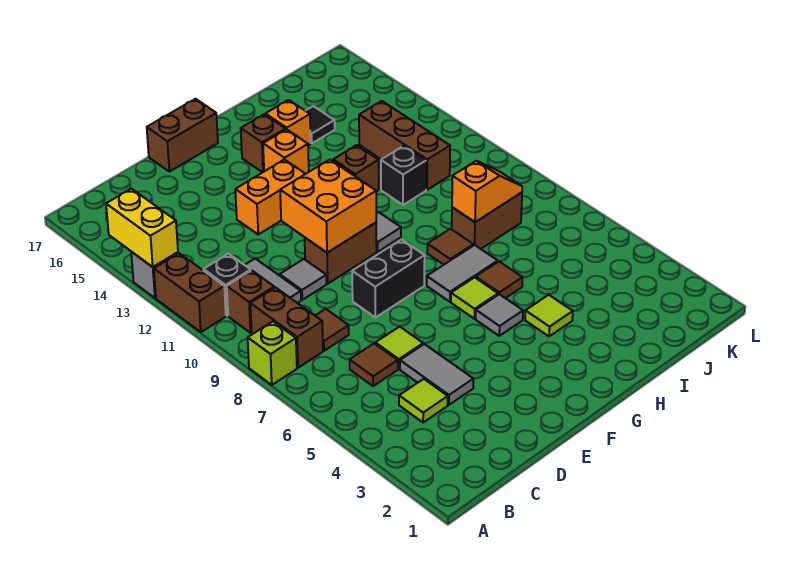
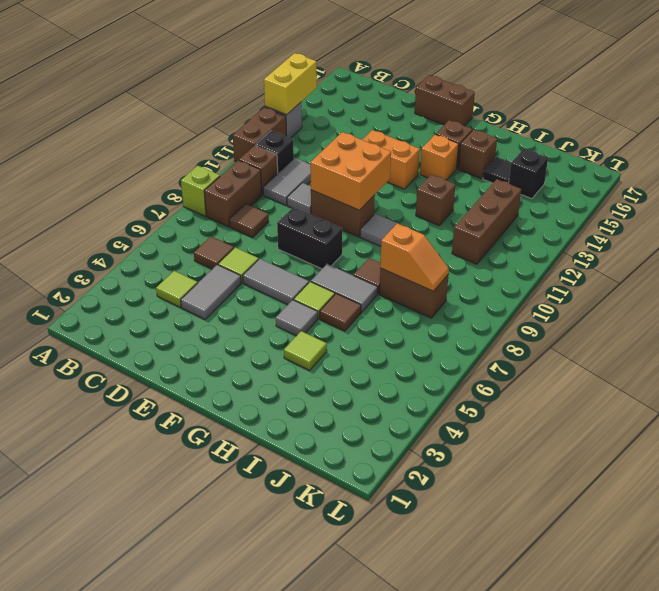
none -> grey tile E6:F6 level 1
orange brick H15 level 1 -> brown brick H15 level 1
black brick I11 level 1 -> black brick J15 level 1

